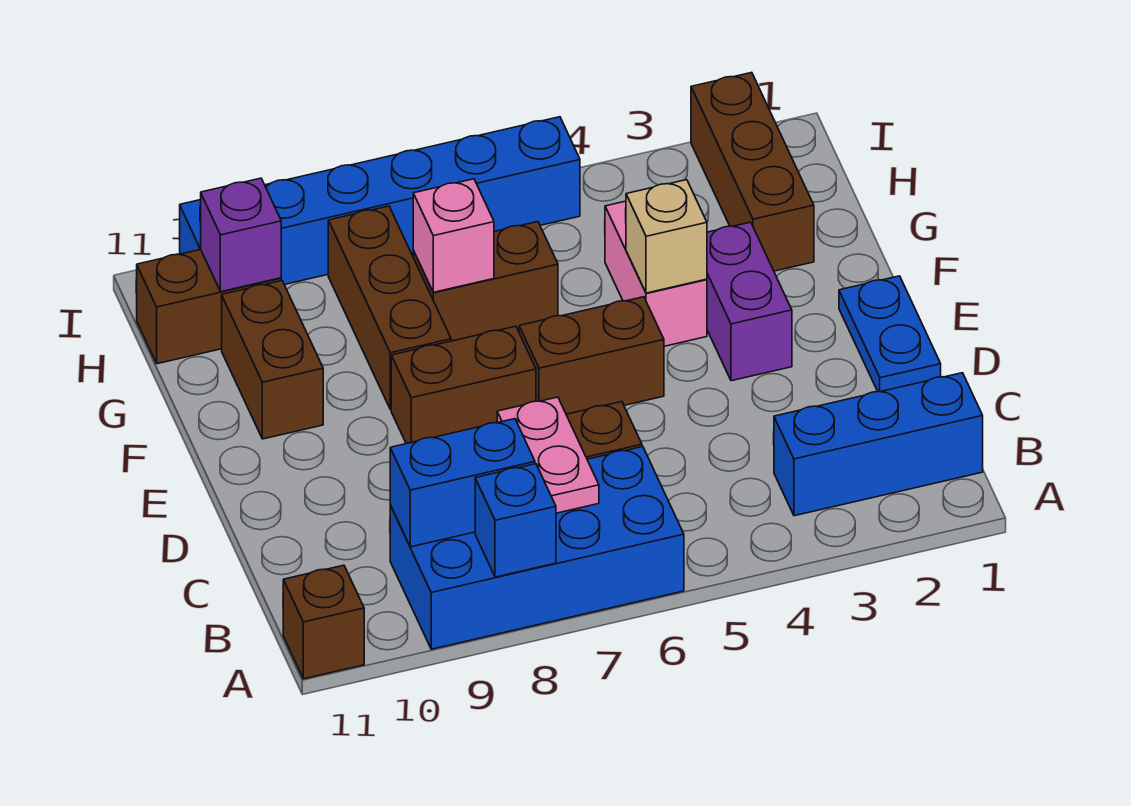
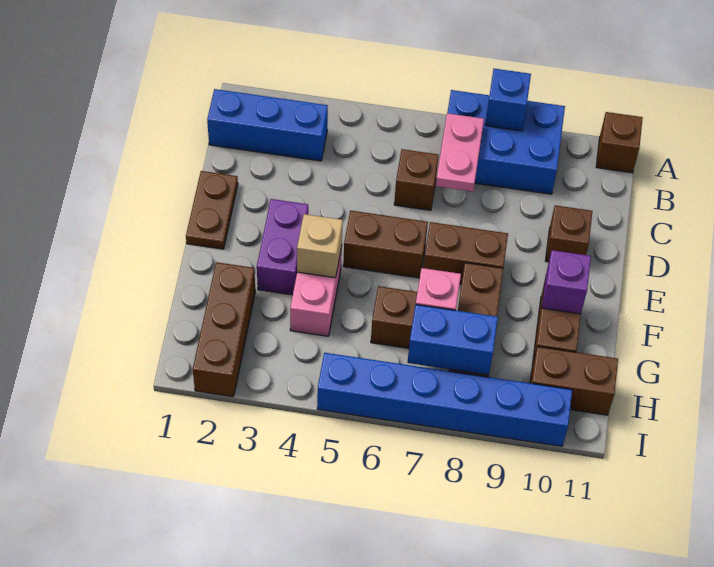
blue brick A6:B9 level 1 -> blue brick A7:B9 level 1
blue brick B8:B9 level 2 -> blue brick H7:H8 level 2
blue plate D1:E1 level 1 -> brown plate D1:E1 level 1
none -> brown brick D10 level 1
purple brick H10 level 2 -> purple brick F10 level 2

